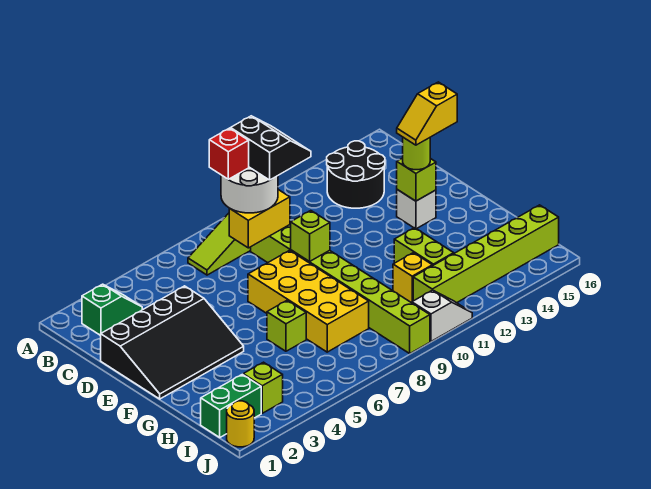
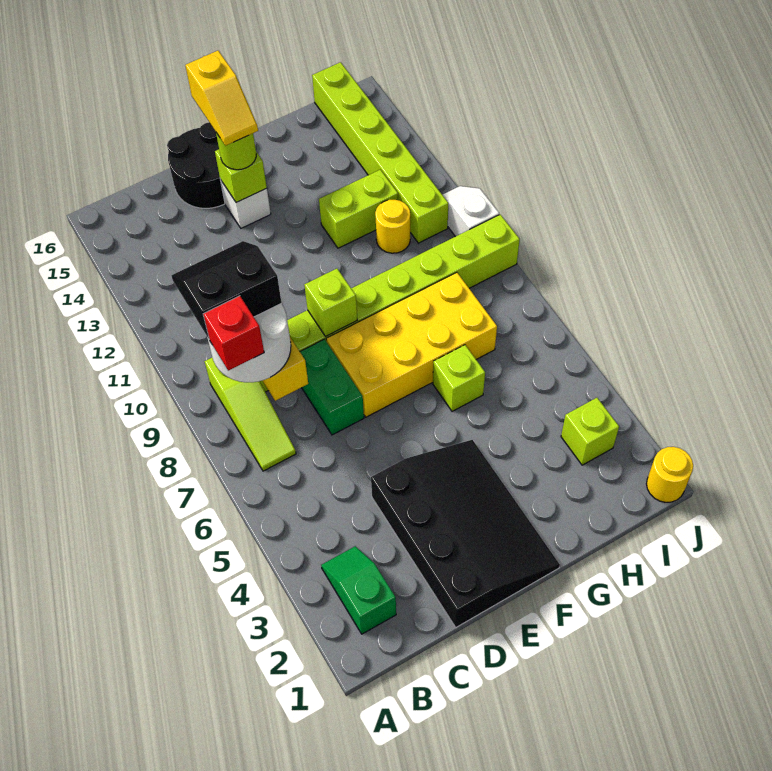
black round brick B13:C14 level 1 -> black round brick D15:E16 level 1
yellow brick H11 level 1 -> yellow round brick H11 level 1
green brick I1:I2 level 1 -> green brick D7:D8 level 1

